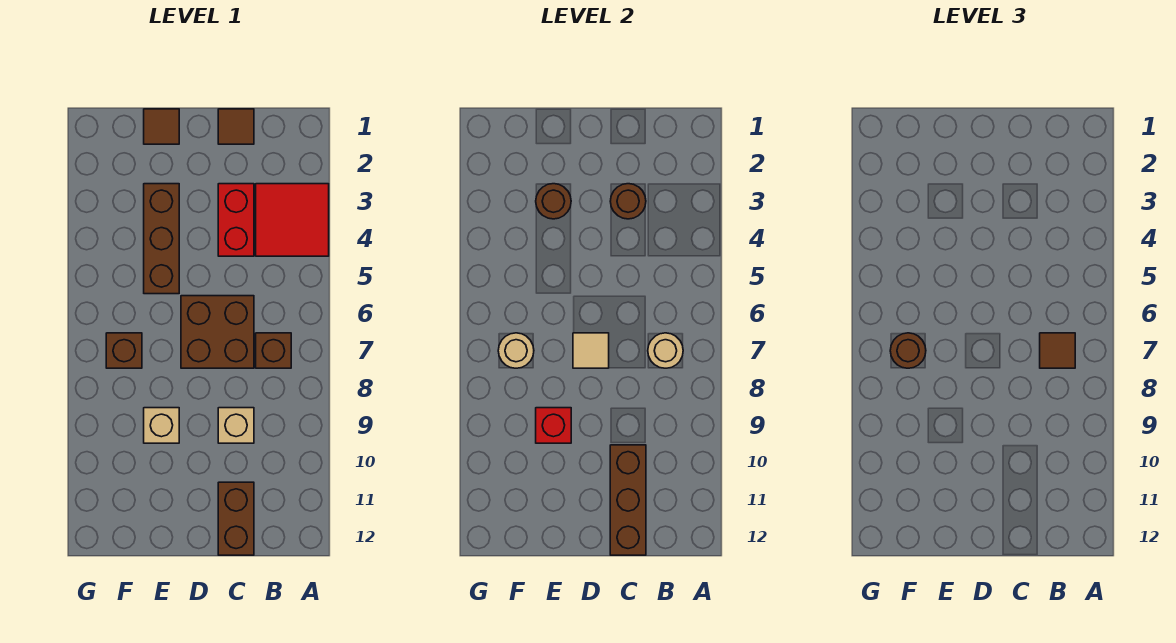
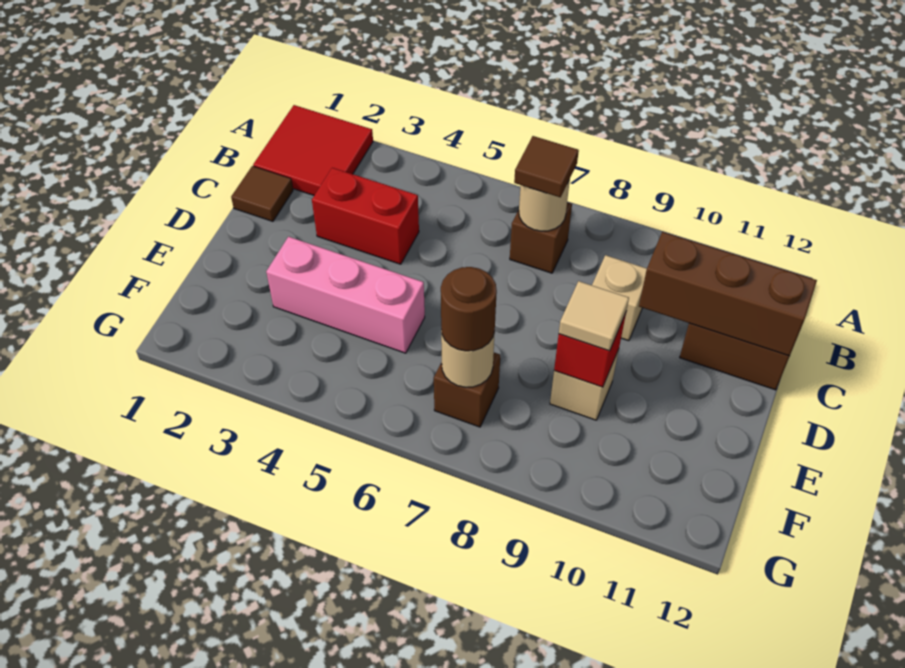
red tile A3:B4 level 1 -> red tile A1:B2 level 1
brown round brick C3 level 2 -> none
brown brick C6:D7 level 1 -> none
tan tile D7 level 2 -> tan tile E9 level 3
brown tile E1 level 1 -> none
brown brick E3:E5 level 1 -> pink brick E3:E5 level 1
brown round brick E3 level 2 -> none

